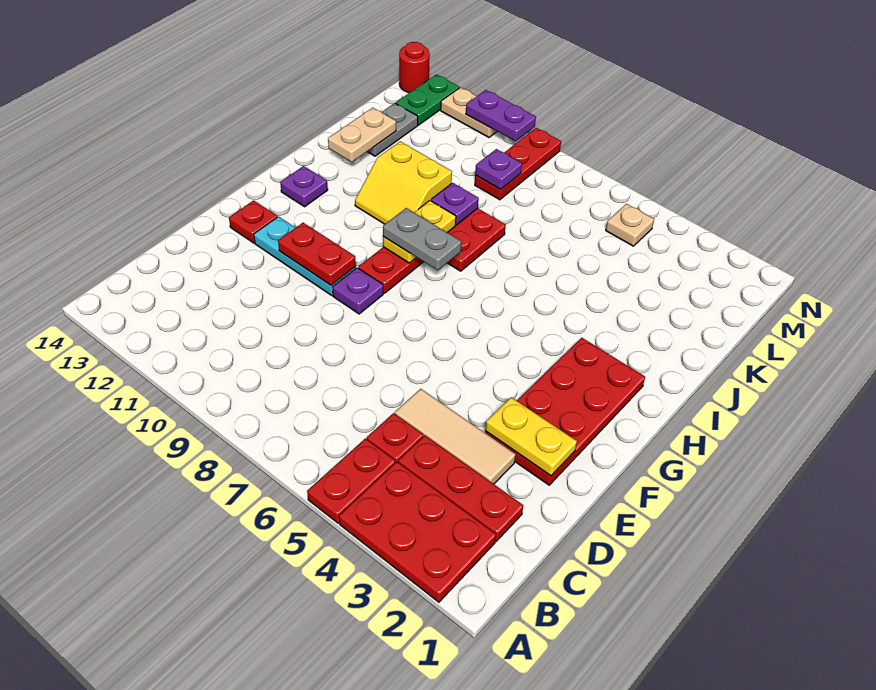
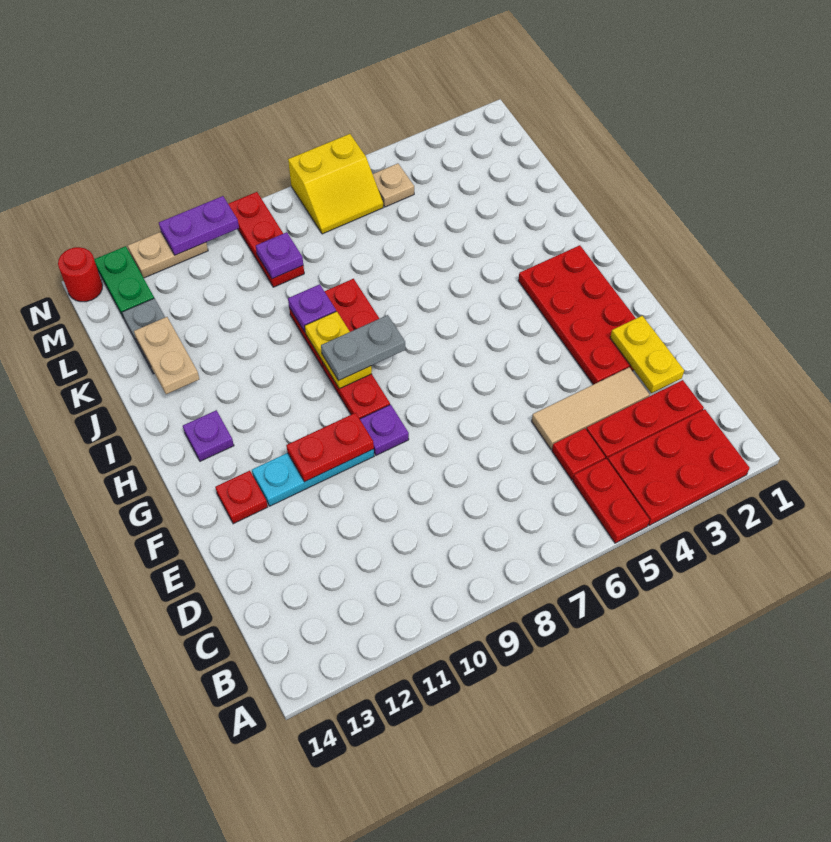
yellow plate E2:E3 level 2 -> yellow plate D2:E2 level 2
yellow slope I10:J11 level 1 top J -> yellow slope M6:N7 level 1 top N

